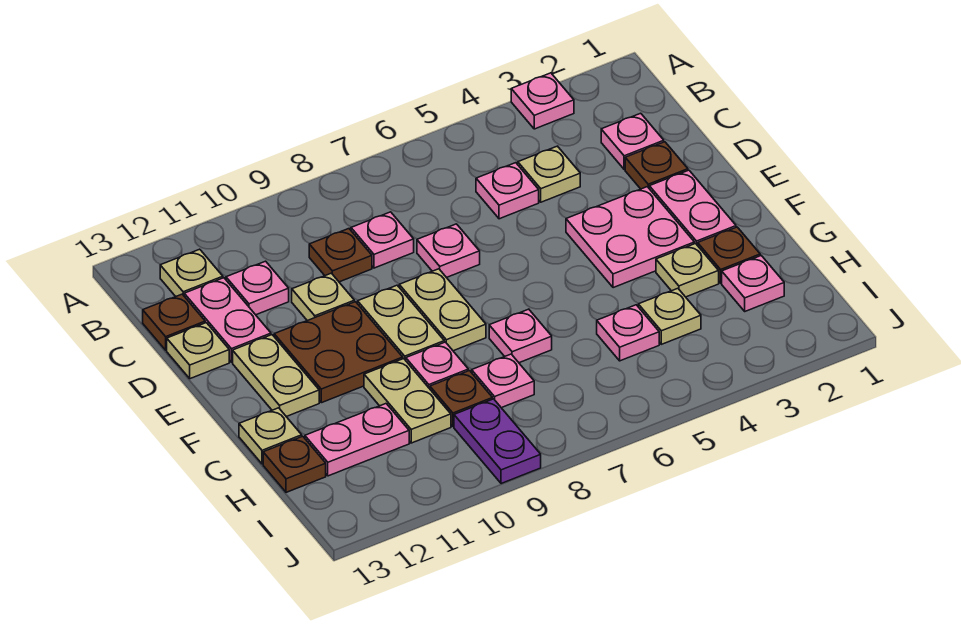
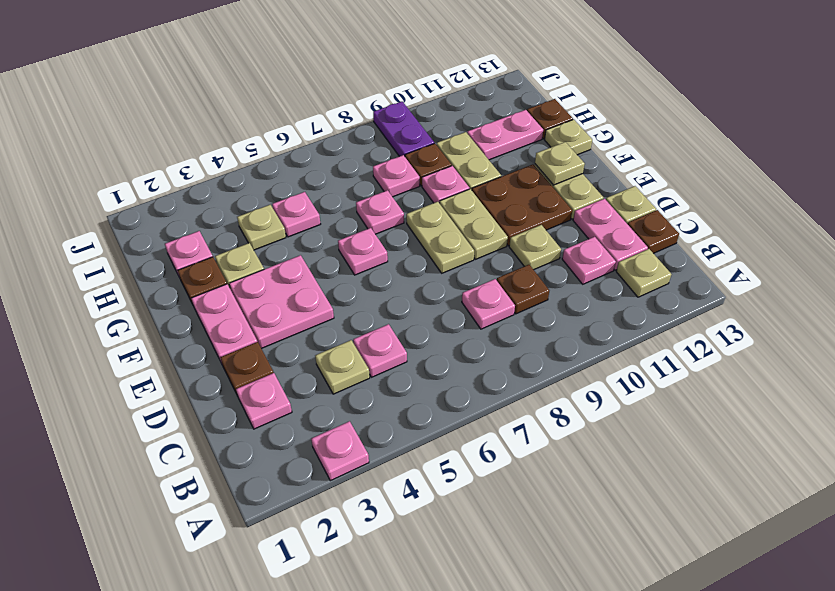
pink plate D7 level 1 -> pink plate F6 level 1
none -> tan plate F12 level 2

